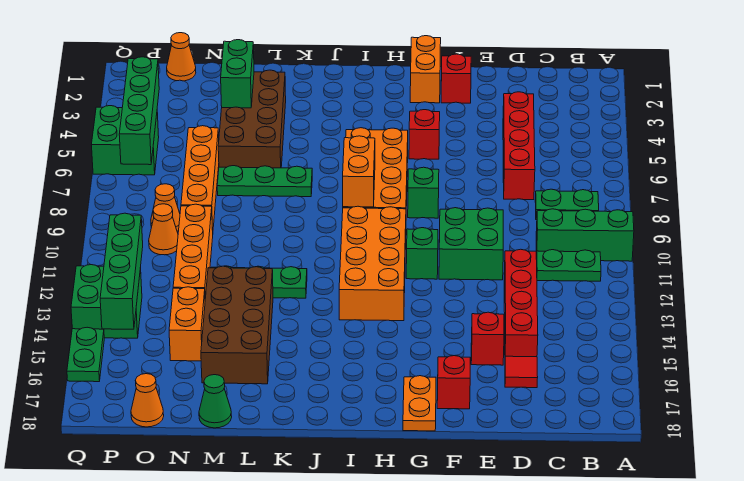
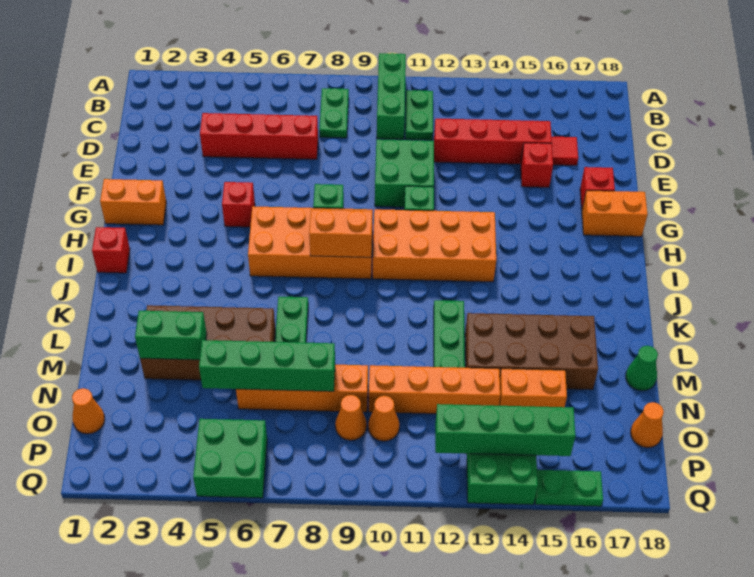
red brick F2 level 1 -> red brick I1 level 1
orange plate G17:G18 level 1 -> orange brick G17:G18 level 1
green brick P4:P7 level 2 -> green brick N5:N8 level 2

